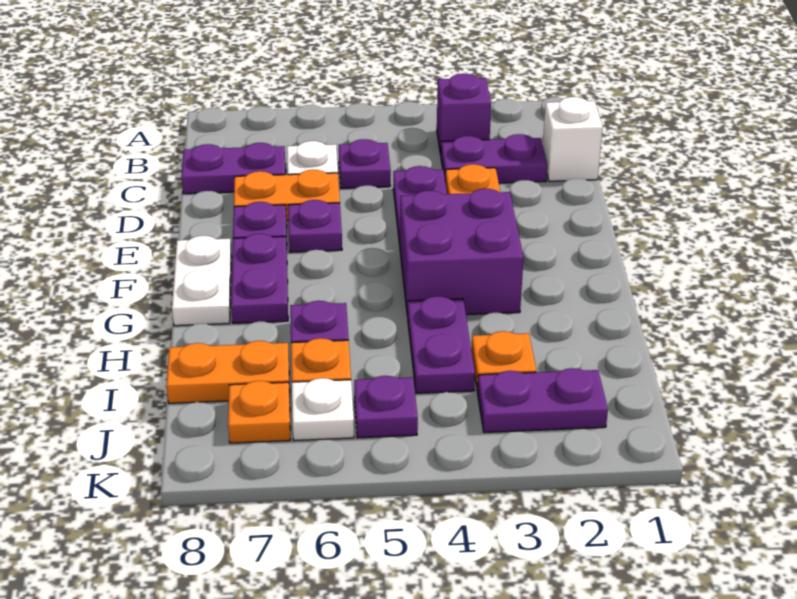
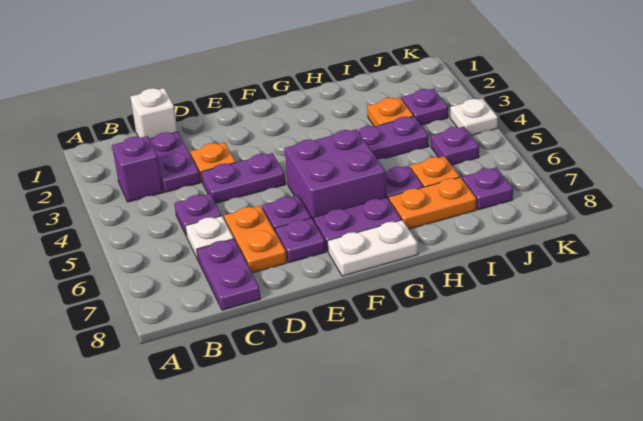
purple brick F3:G4 level 1 -> purple brick F5:G6 level 1
orange plate I7:I8 level 1 -> orange plate H7:I7 level 1
purple plate J2:J3 level 1 -> purple plate J3 level 1
white plate J6 level 1 -> white plate K4 level 1
orange plate J7 level 1 -> purple plate J7 level 1

